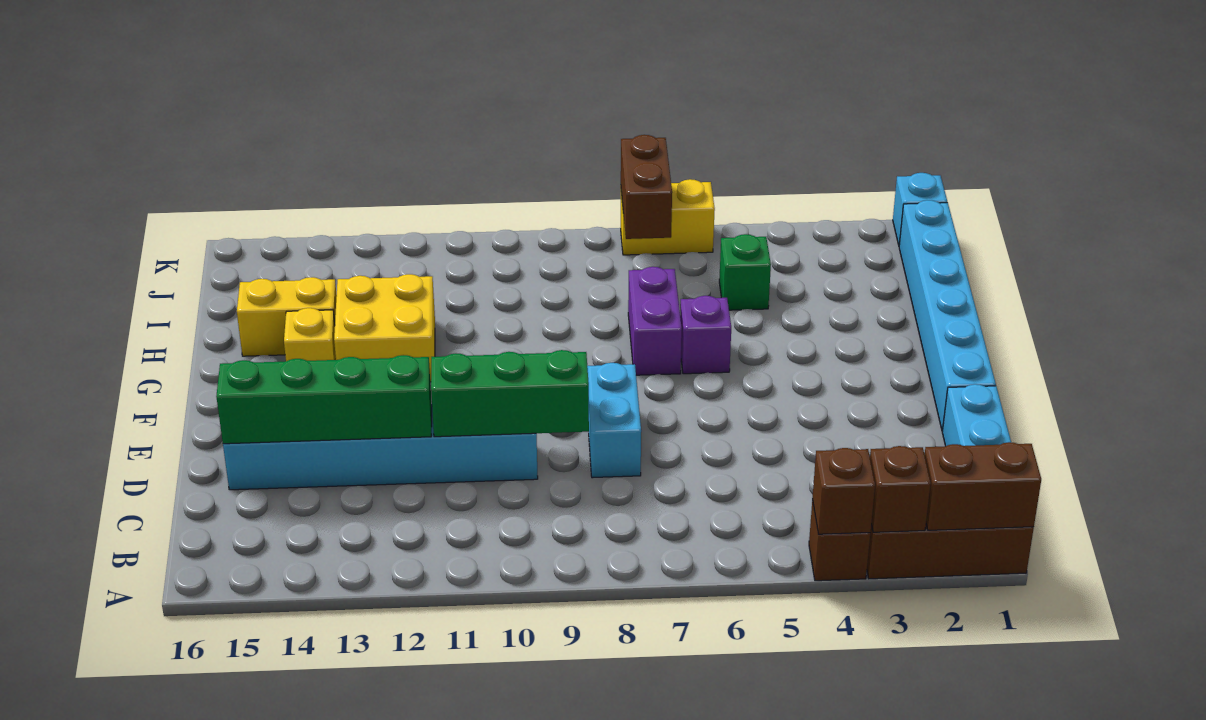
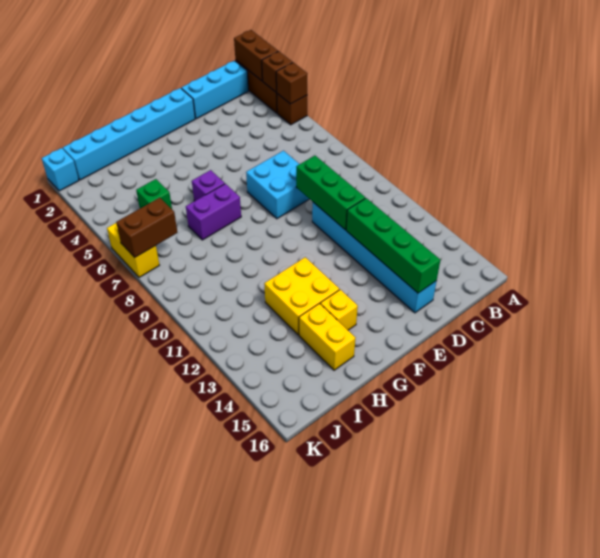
cyan brick D8:E8 level 1 -> cyan brick D7:E8 level 1

